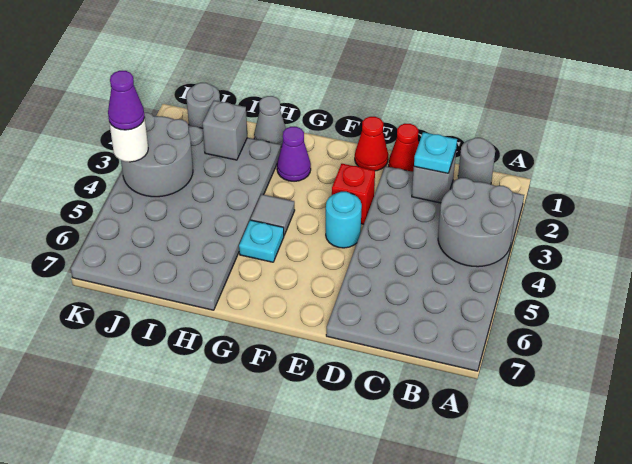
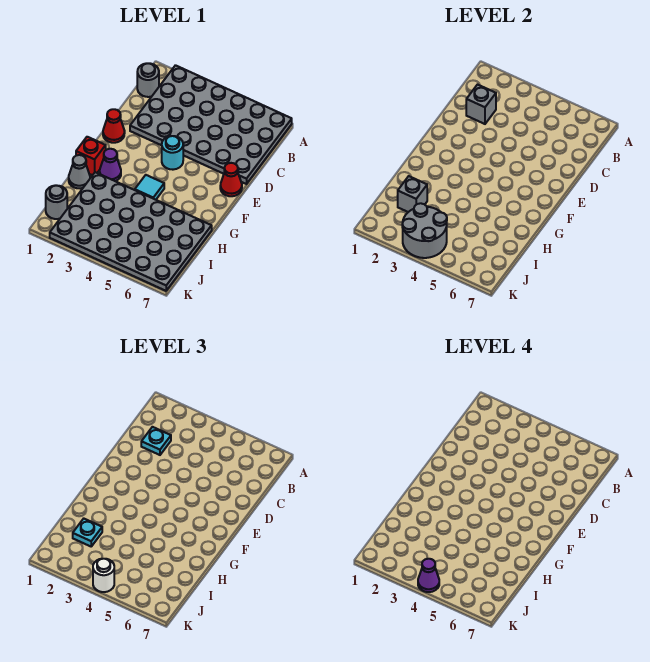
grey round brick A3:B4 level 2 -> none
red cone D1 level 1 -> red cone E7 level 1
red brick E3 level 1 -> red brick G1 level 1
grey tile G4 level 1 -> cyan tile G4 level 1
cyan plate G5 level 1 -> cyan plate I2 level 3

